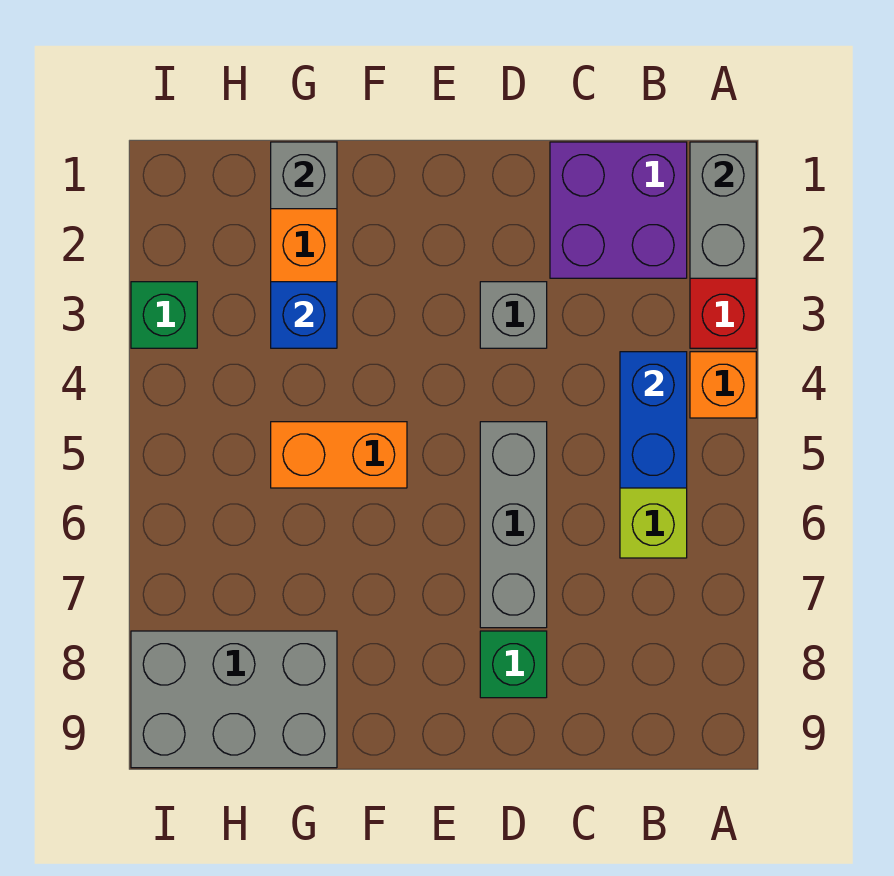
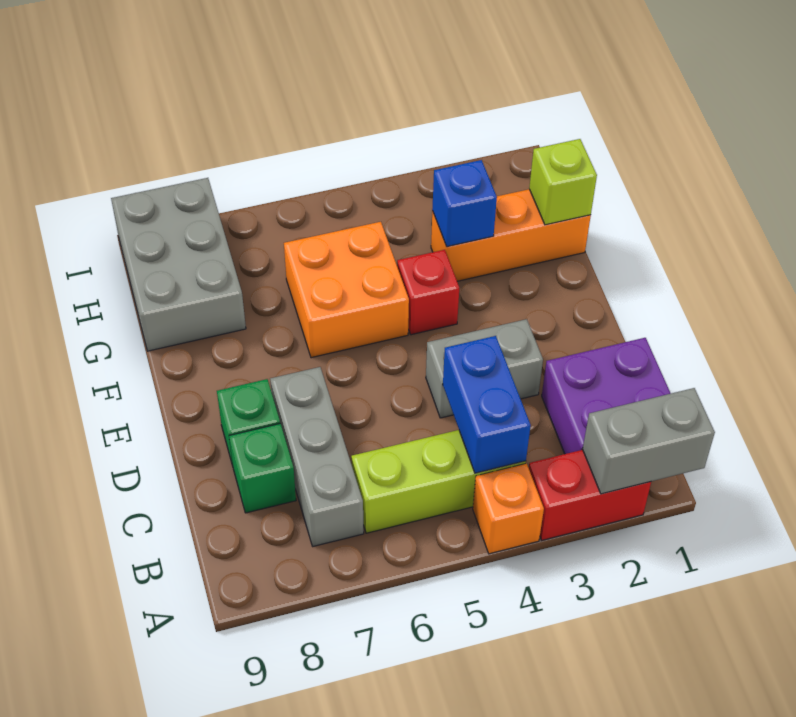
blue brick B4:B5 level 2 -> blue brick B4:C4 level 2
grey brick D3 level 1 -> grey brick D3:D4 level 1
grey brick D5:D7 level 1 -> grey brick B7:D7 level 1
none -> red brick F4 level 1
orange brick F5:G5 level 1 -> orange brick F5:G6 level 1
grey brick G1 level 2 -> lime brick G1 level 2
green brick I3 level 1 -> green brick C8 level 1

